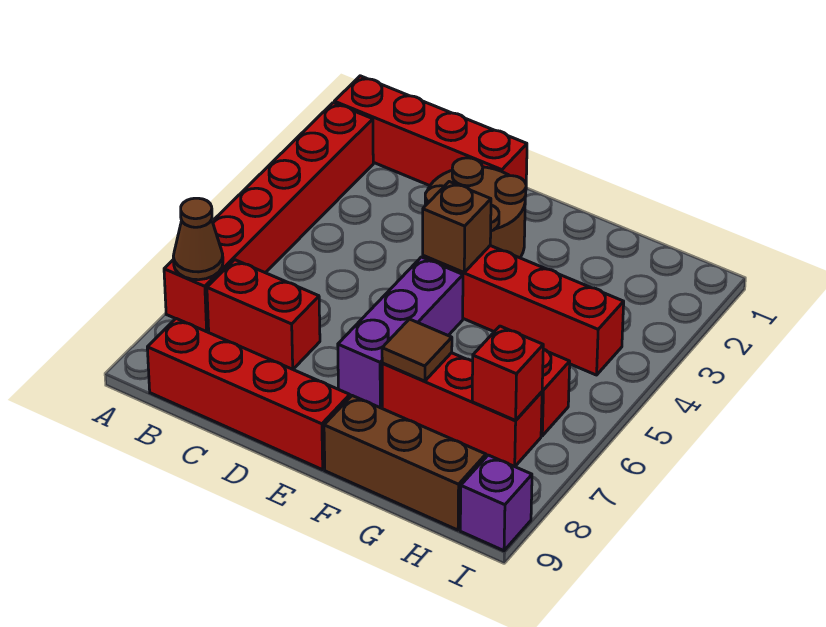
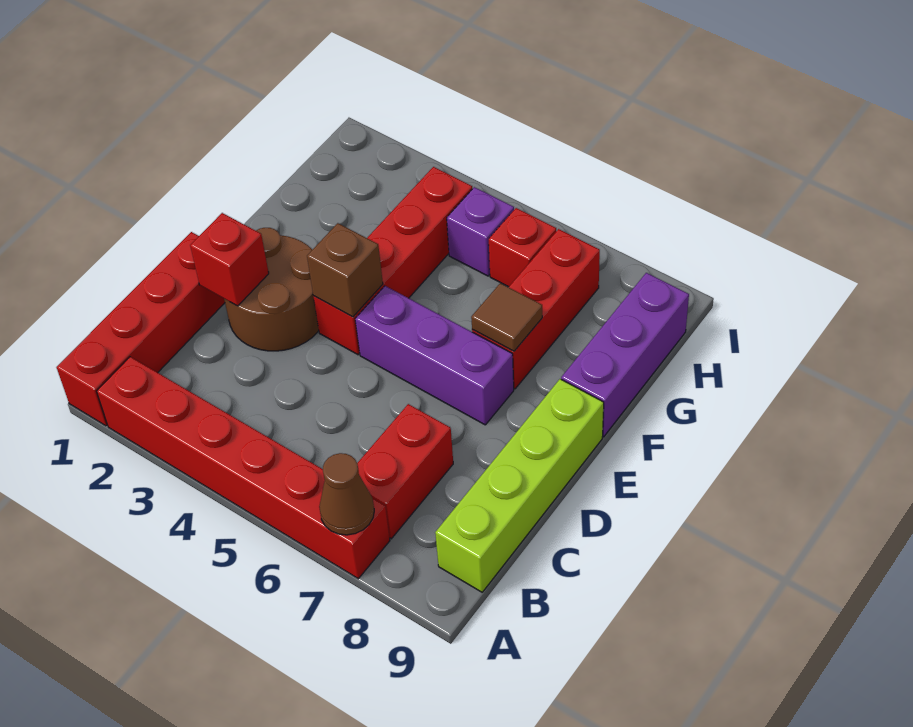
red brick B9:E9 level 1 -> lime brick B9:E9 level 1
brown brick F9:H9 level 1 -> purple brick F9:H9 level 1
red brick H7 level 2 -> red brick D2 level 2
purple brick I9 level 1 -> purple brick H5 level 1

